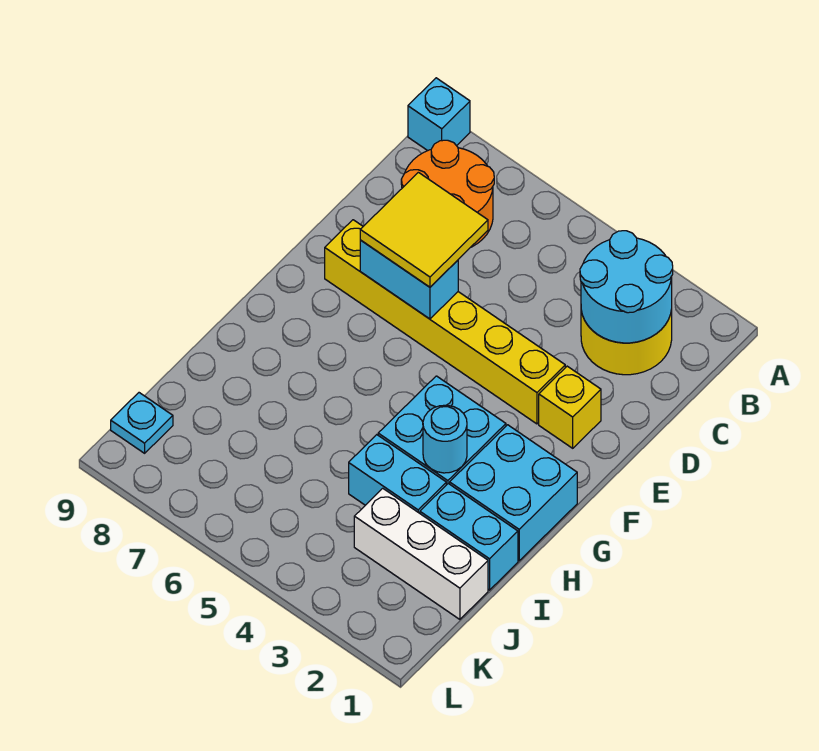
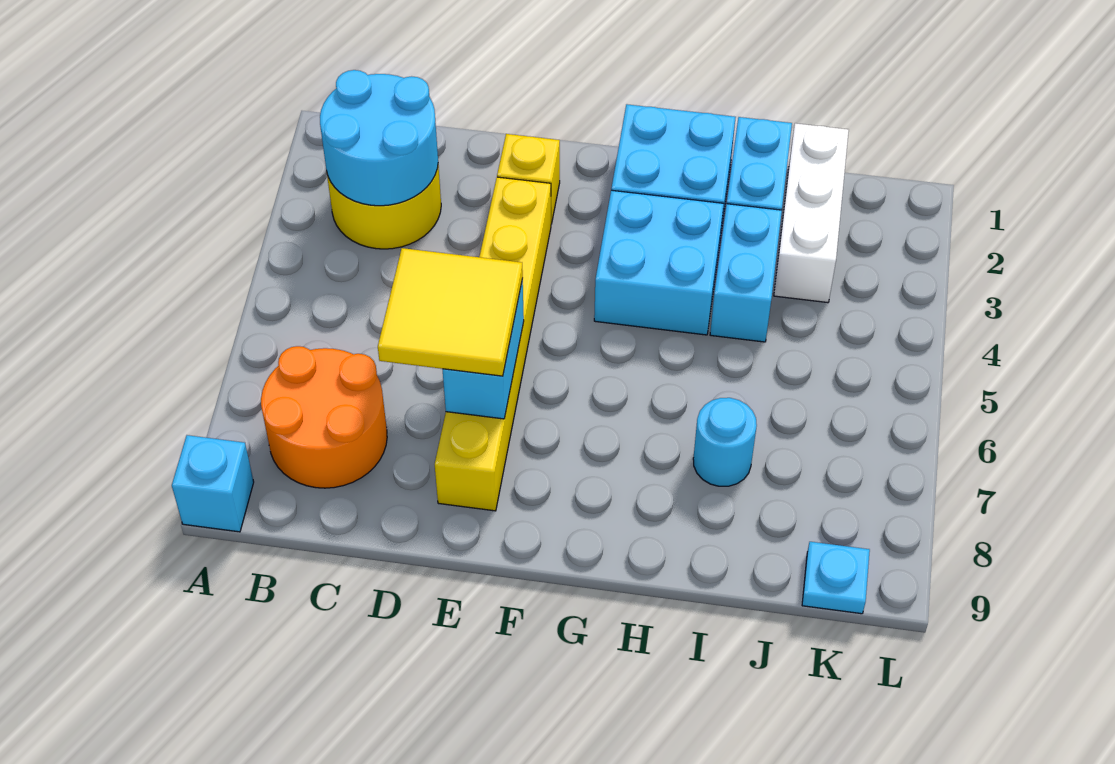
cyan round brick H3 level 2 -> cyan round brick I7 level 1

